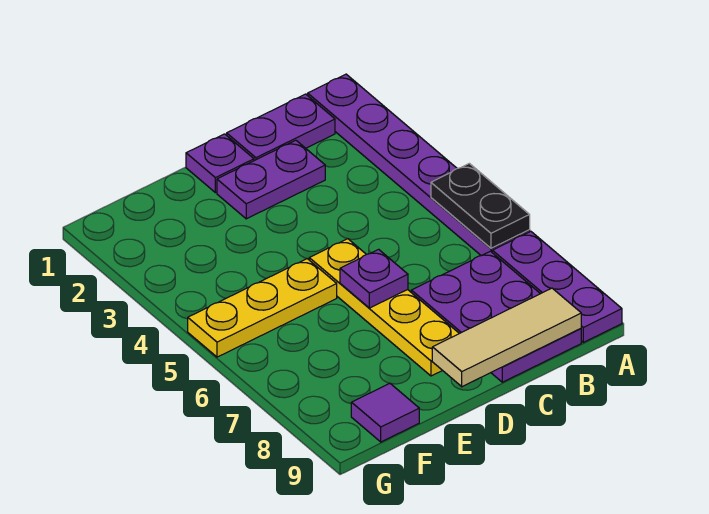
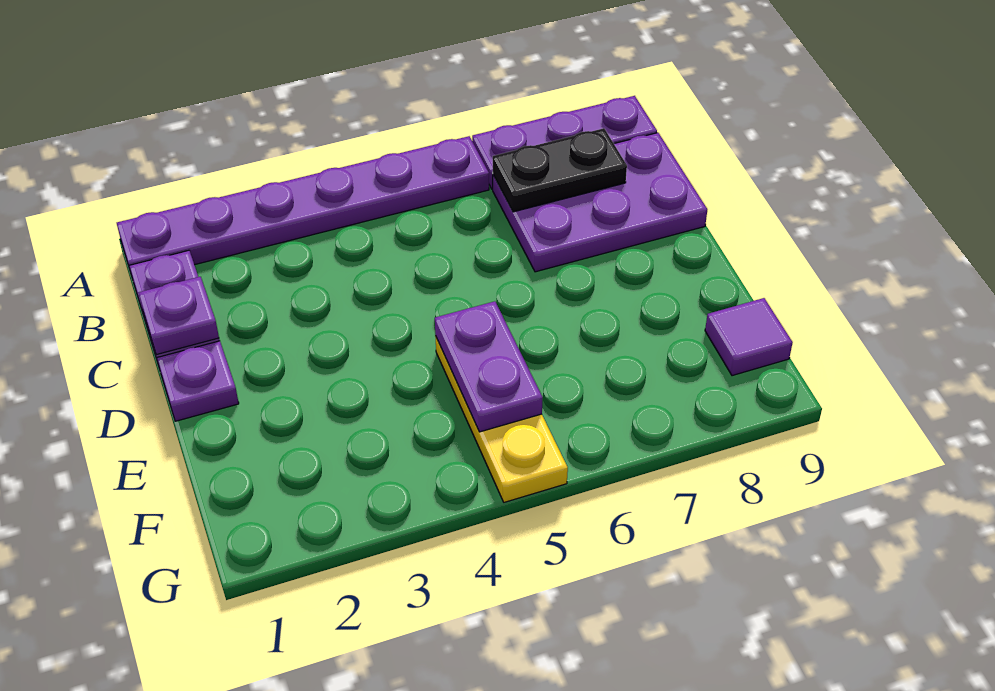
black plate A5:A6 level 2 -> black plate B7:B8 level 2
tan tile B9:D9 level 2 -> none
purple plate C2:D2 level 1 -> purple plate E5:F5 level 2
yellow plate D5:D8 level 1 -> none
purple plate D6 level 2 -> purple plate C1 level 2

